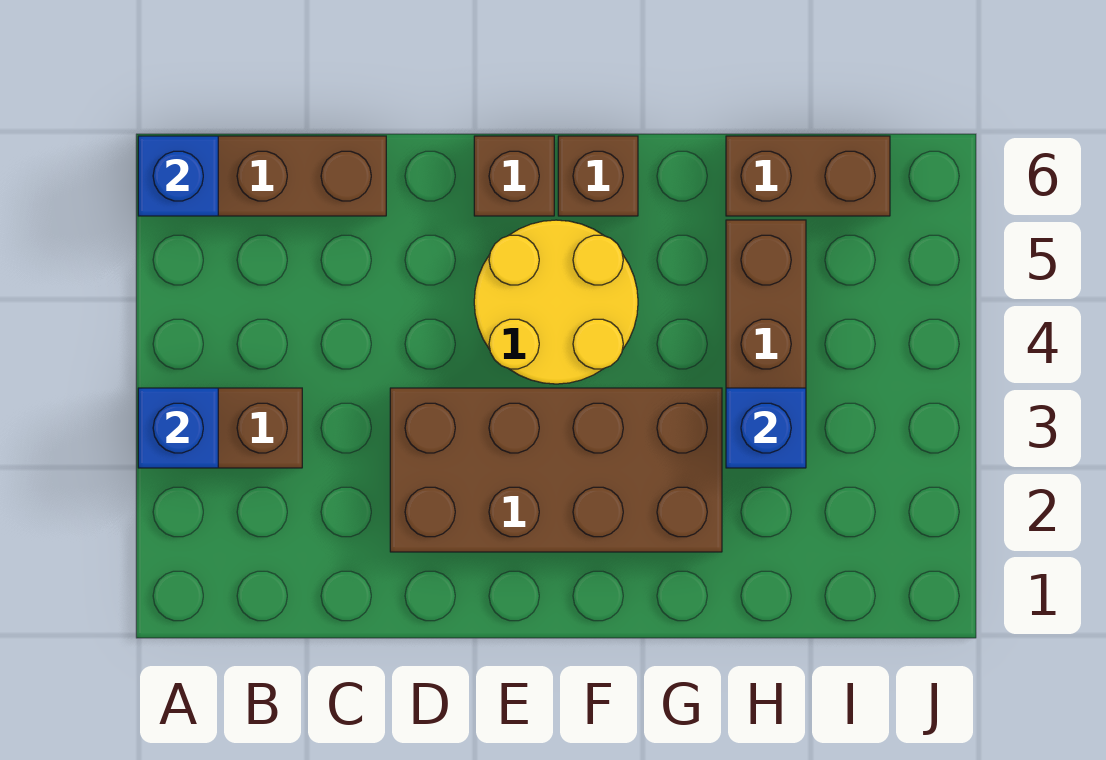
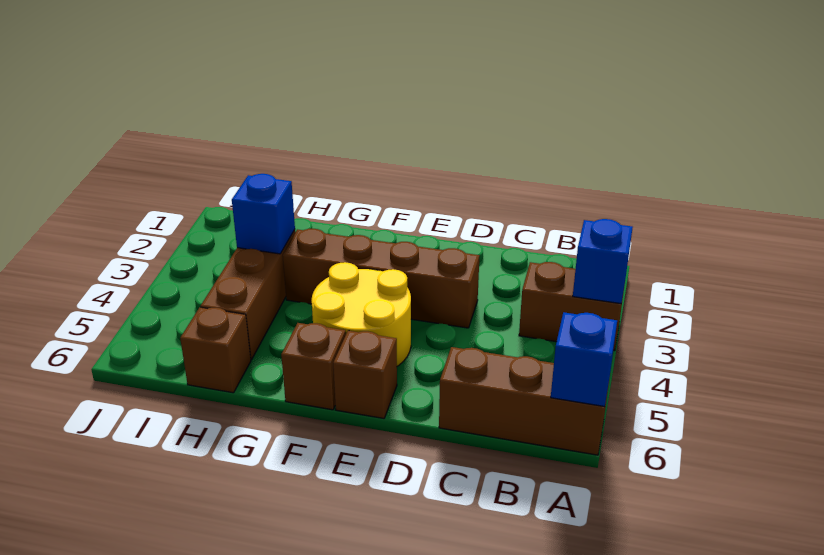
brown brick D2:G3 level 1 -> brown brick D3:G3 level 1
brown brick H6:I6 level 1 -> brown brick H6 level 1

